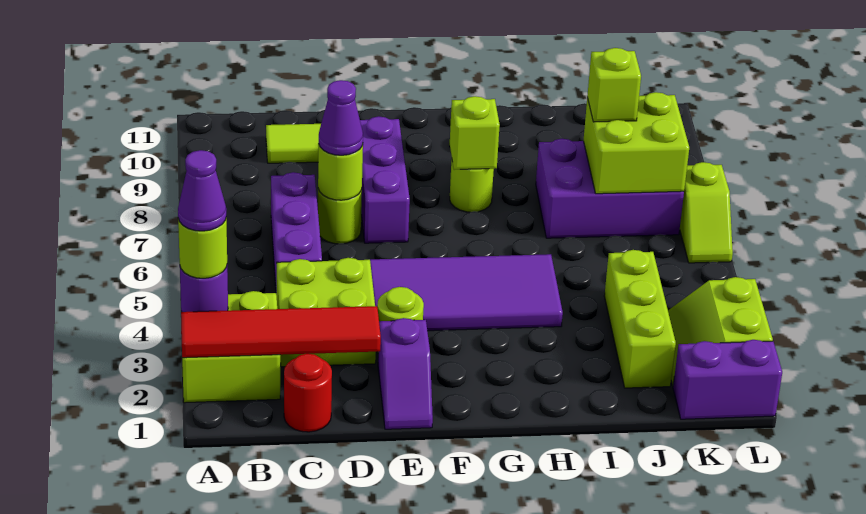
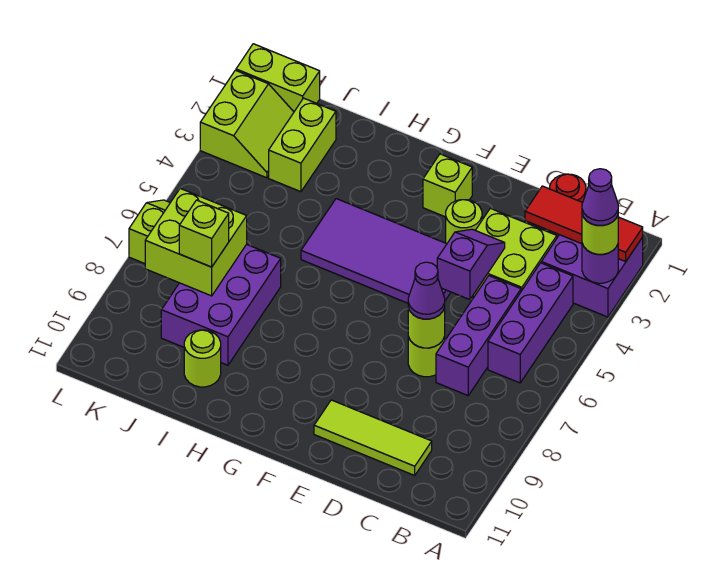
lime brick A2:B3 level 1 -> purple brick A2:B3 level 1
red tile A2:D2 level 2 -> red tile A2:C2 level 2
purple slope E1:E2 level 1 top 2 -> purple slope D4:D5 level 2 top 5
purple brick E7:E9 level 1 -> purple brick B4:B6 level 1
lime round brick G8 level 1 -> lime round brick I10 level 1
lime brick G8 level 2 -> lime brick F2 level 1
purple brick I7:K8 level 1 -> purple brick I7:J9 level 1
lime brick J2:J4 level 1 -> lime brick J2:J3 level 1
purple brick K1:L1 level 1 -> lime brick K1:L1 level 1

